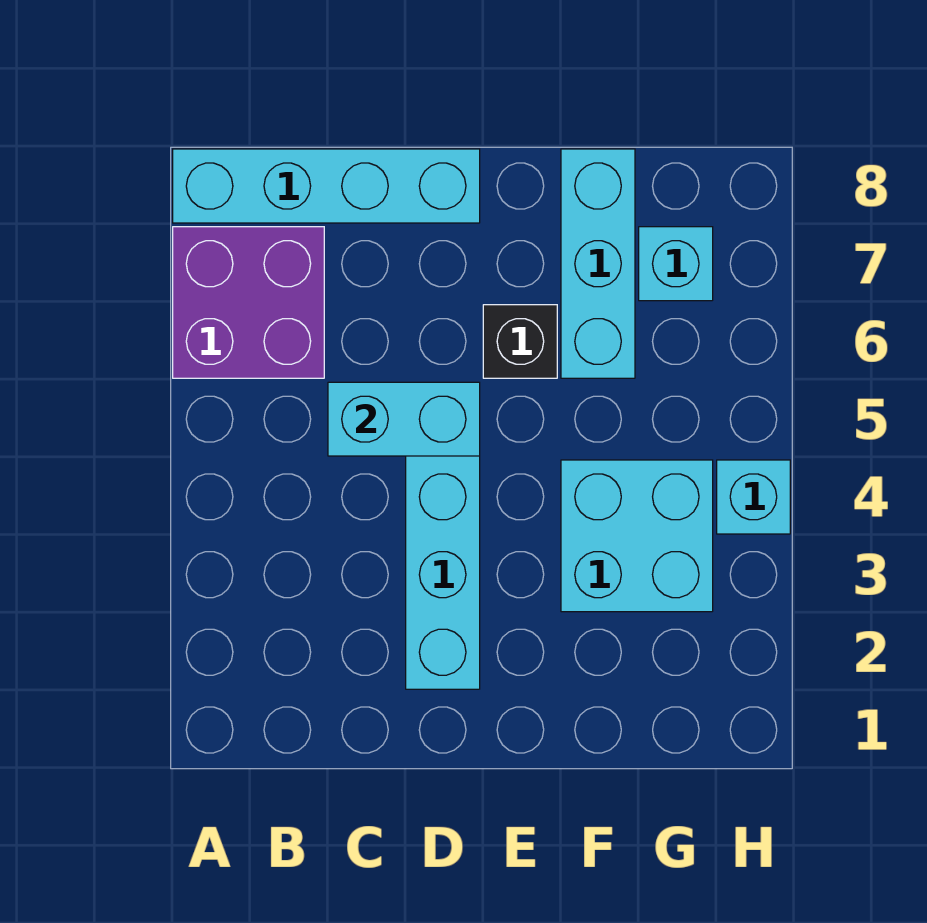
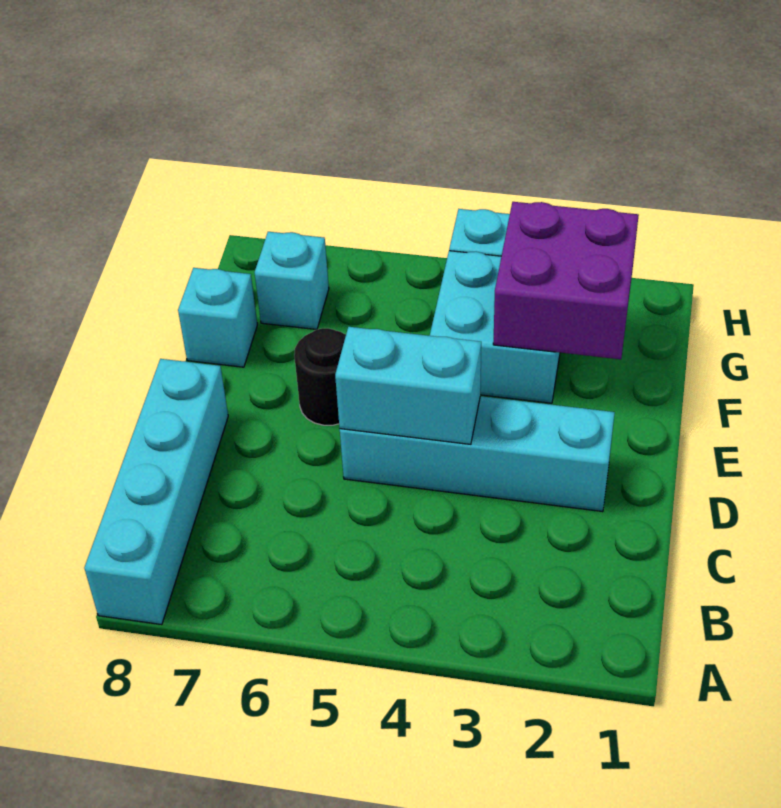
purple brick A6:B7 level 1 -> purple brick F2:G3 level 2
cyan brick C5:D5 level 2 -> cyan brick D4:D5 level 2
black brick E6 level 1 -> black round brick E6 level 1
cyan brick F6:F8 level 1 -> cyan brick F8 level 1

